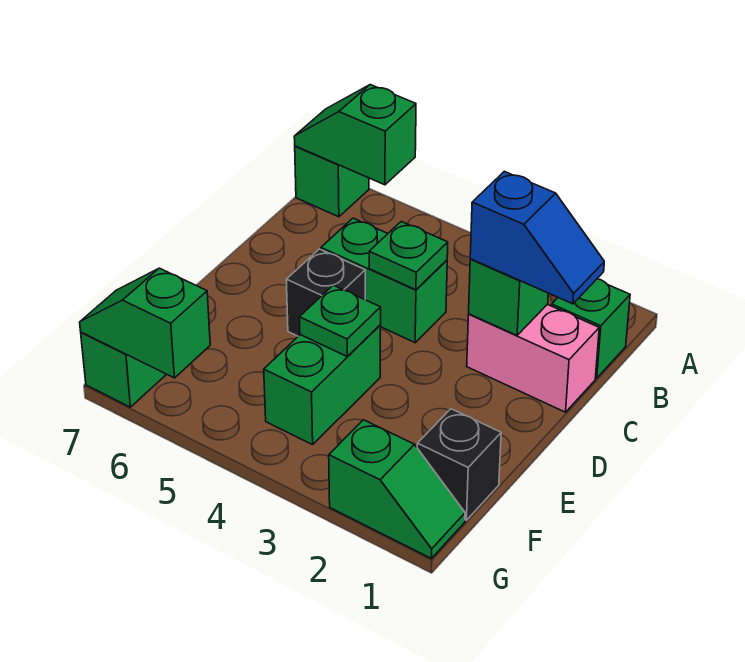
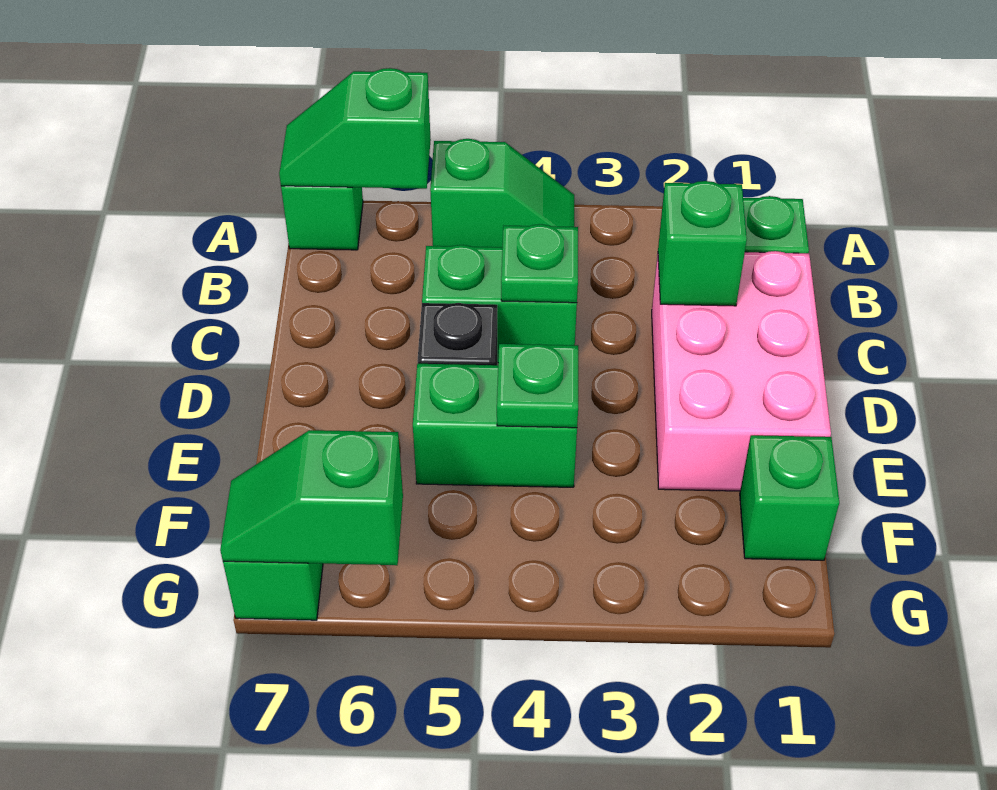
pink brick C1:C2 level 1 -> pink brick C1:E2 level 1
blue slope C1:C2 level 3 top 2 -> none
green brick E4:F4 level 1 -> green brick E4:E5 level 1
black brick F1 level 1 -> green brick F1 level 1
green slope G1:G2 level 1 top 2 -> green slope A4:A5 level 1 top 5

